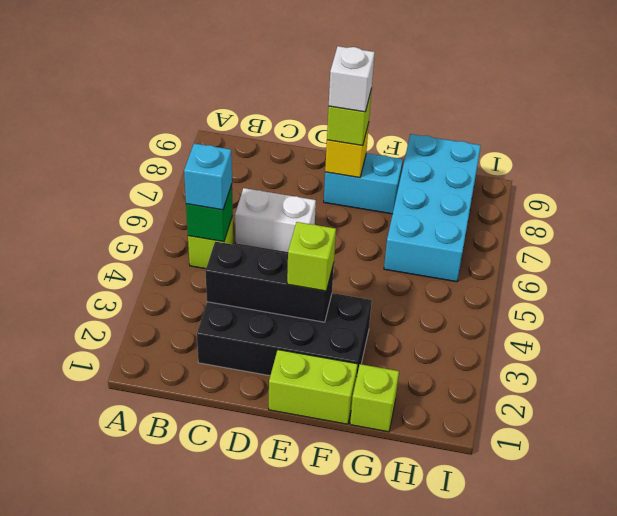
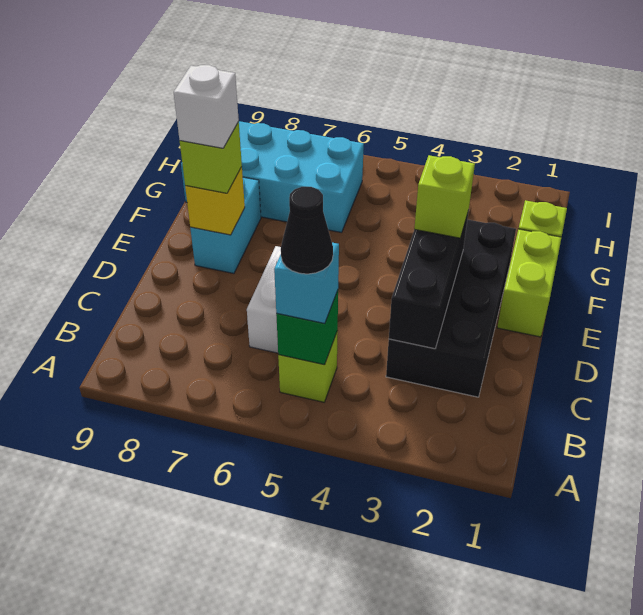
none -> black cone B5 level 4

